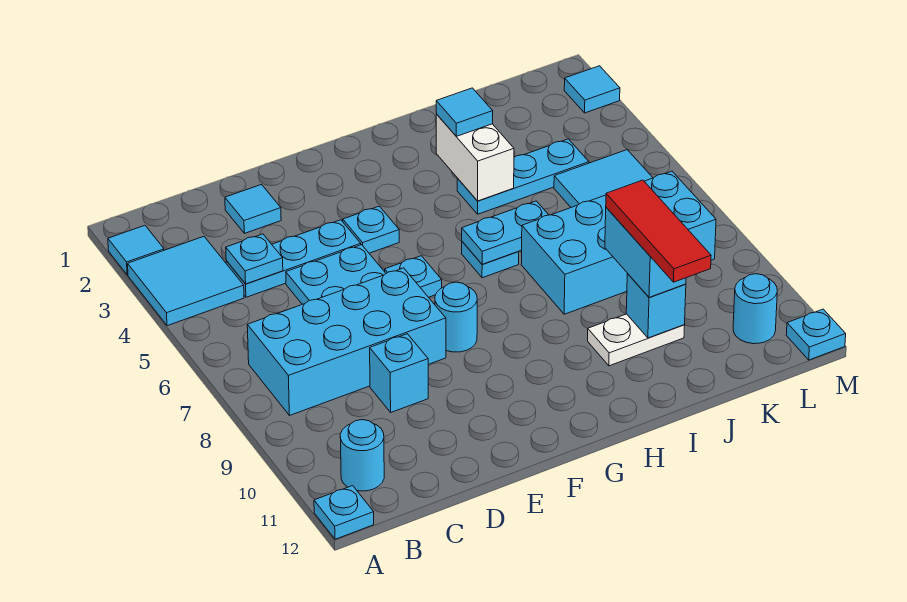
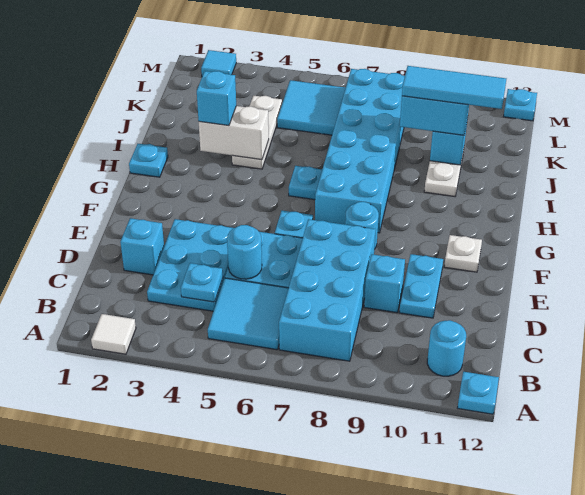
cyan tile A2 level 1 -> white tile A2 level 1
cyan tile A3:B4 level 1 -> cyan tile B5:C6 level 1
cyan plate C4:E4 level 1 -> cyan plate C3:E4 level 1
cyan tile D2 level 1 -> cyan brick D2 level 1
cyan plate F4 level 1 -> cyan plate H1 level 1
none -> white plate F11 level 1
cyan plate H6:I6 level 2 -> cyan plate D10:E10 level 1
cyan tile I3 level 3 -> cyan brick I3 level 3
cyan plate I4:K4 level 1 -> white plate I4:K4 level 1
cyan brick I7:L8 level 1 -> cyan brick G7:L8 level 1
red tile J9:J11 level 4 -> cyan tile J9:J11 level 4
cyan round brick L11 level 1 -> cyan round brick D5 level 2

